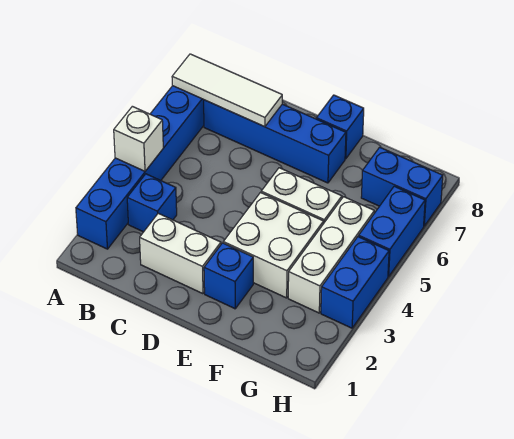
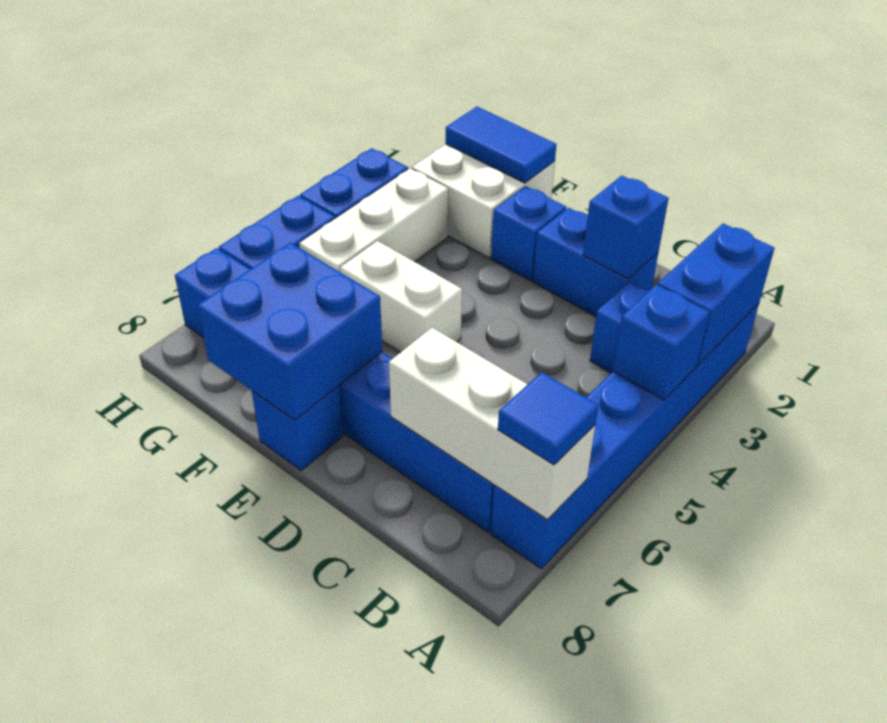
none -> blue brick A2:A3 level 2
white brick A4 level 2 -> blue brick A4 level 2
white tile A7:C7 level 2 -> white brick A7:C7 level 2
none -> blue tile A7 level 3
white brick C2:D2 level 1 -> blue brick C2:D2 level 1
none -> blue brick C2 level 2
white brick E3:F4 level 1 -> white brick F1:G2 level 1
none -> blue brick E7:F8 level 2
none -> blue tile F1:G1 level 2

